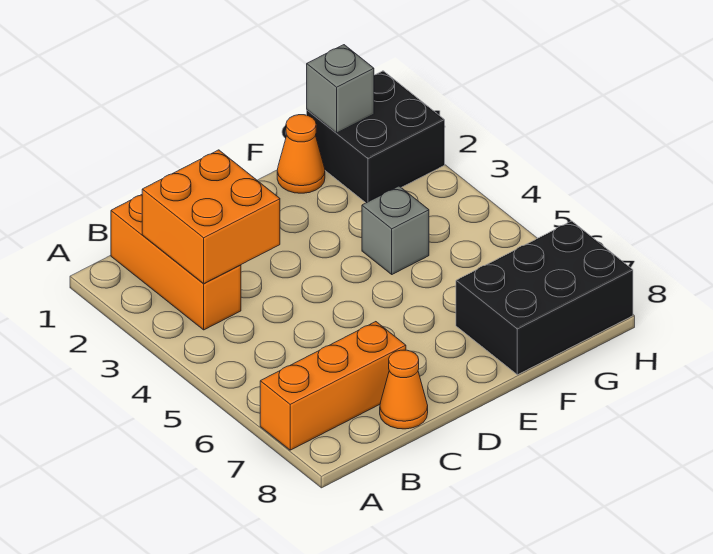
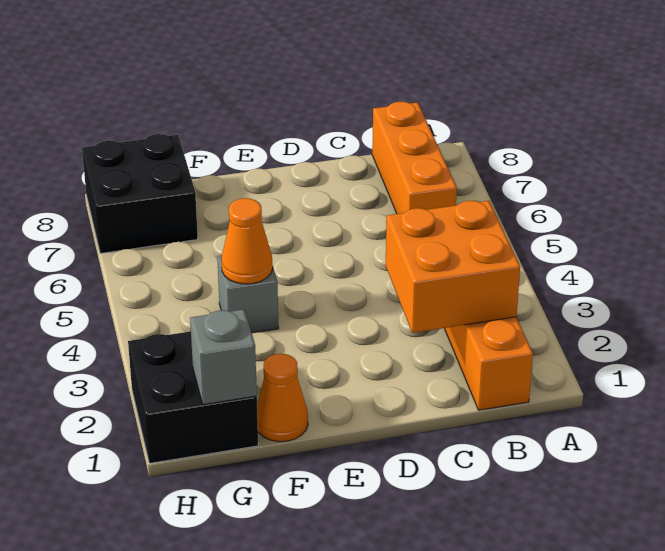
orange brick A7:C7 level 1 -> orange brick B6:B8 level 1
orange cone C8 level 1 -> orange cone F4 level 2
black brick F7:H8 level 1 -> black brick G7:H8 level 1

